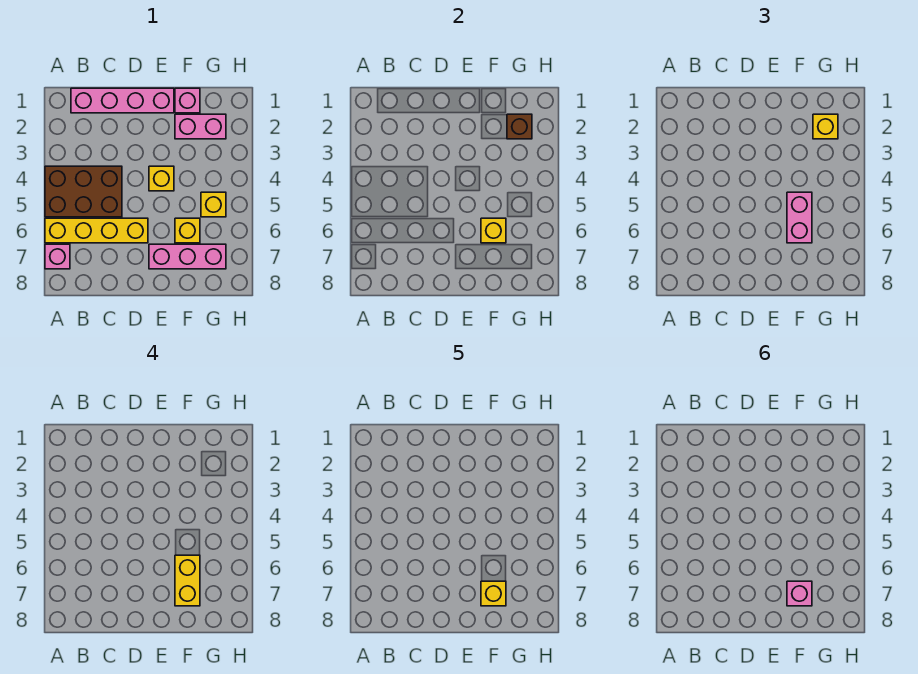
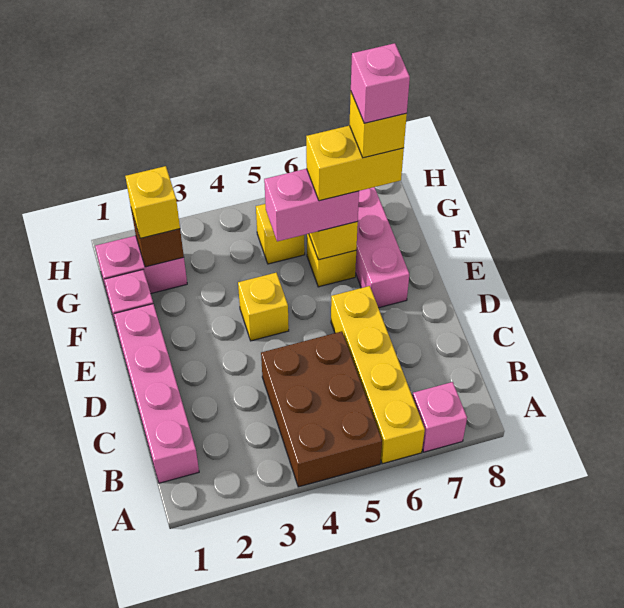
pink brick F2:G2 level 1 -> pink brick G1:G2 level 1

